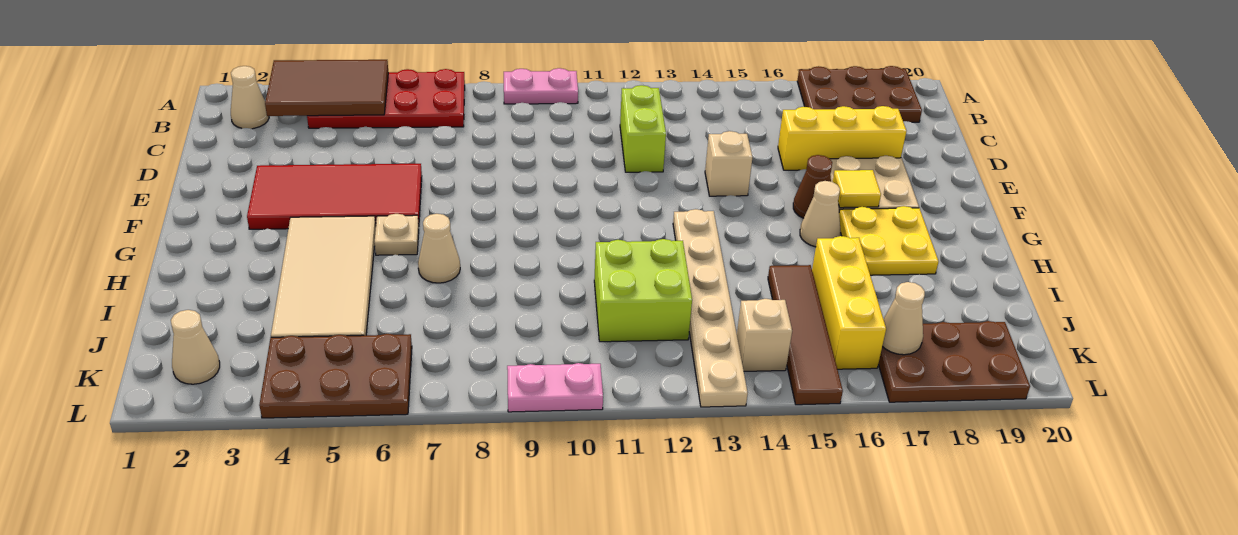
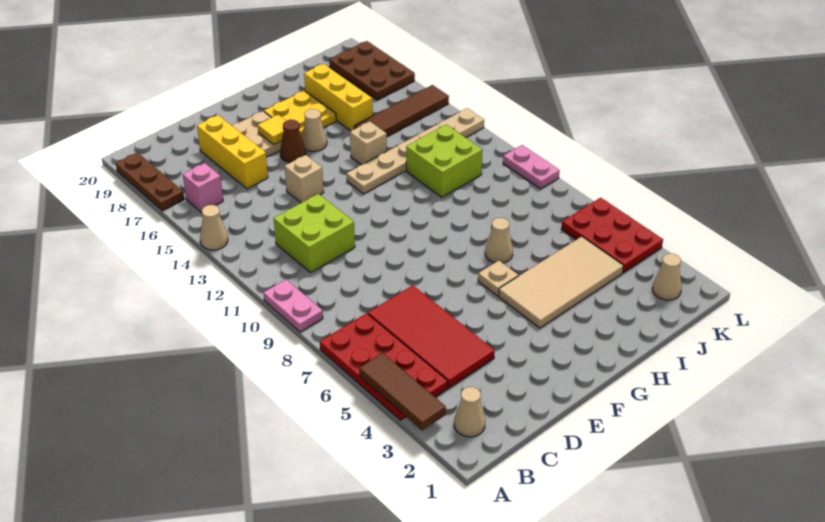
brown tile A3:B5 level 2 -> brown tile A3:A5 level 2
brown plate A17:B19 level 1 -> brown plate A17:A19 level 1
none -> pink brick B16 level 1
lime brick C12:D12 level 1 -> lime brick C11:D12 level 1
red tile E3:F6 level 1 -> red tile C4:D7 level 1
yellow brick I16:K16 level 1 -> yellow brick I16:I18 level 1
brown plate K4:L6 level 1 -> red plate K4:L6 level 1
tan brick K14 level 1 -> tan brick H14 level 1
tan cone K17 level 2 -> tan cone A14 level 1

